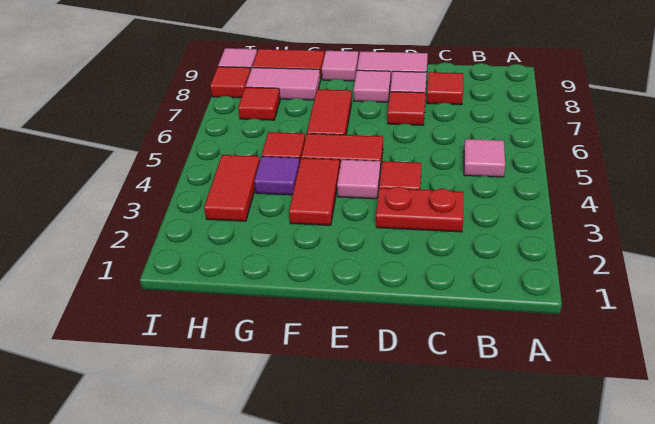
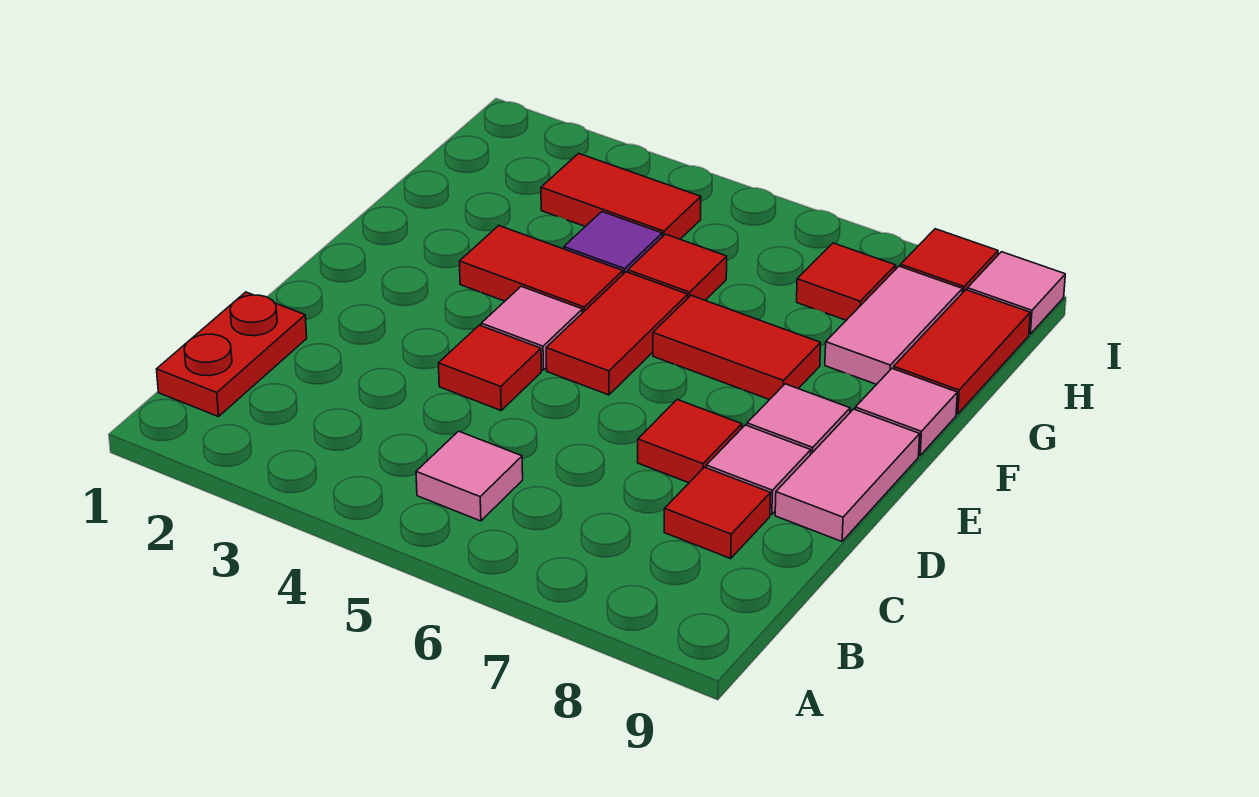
red plate C3:D3 level 1 -> red plate B1:C1 level 1

